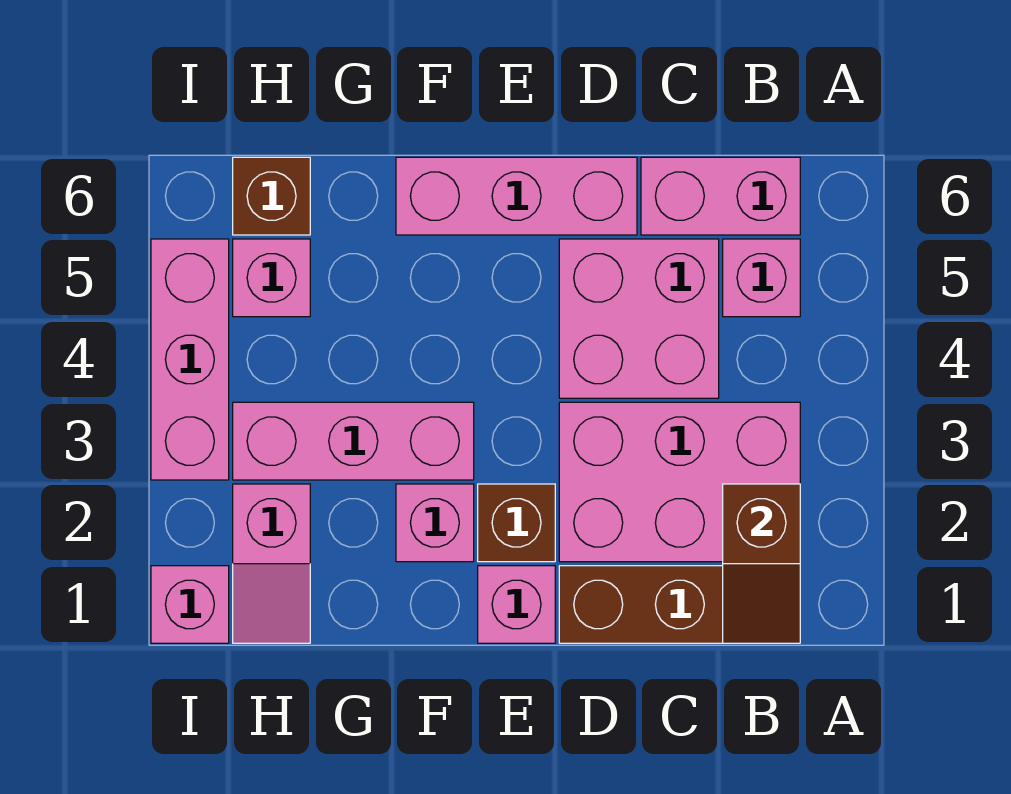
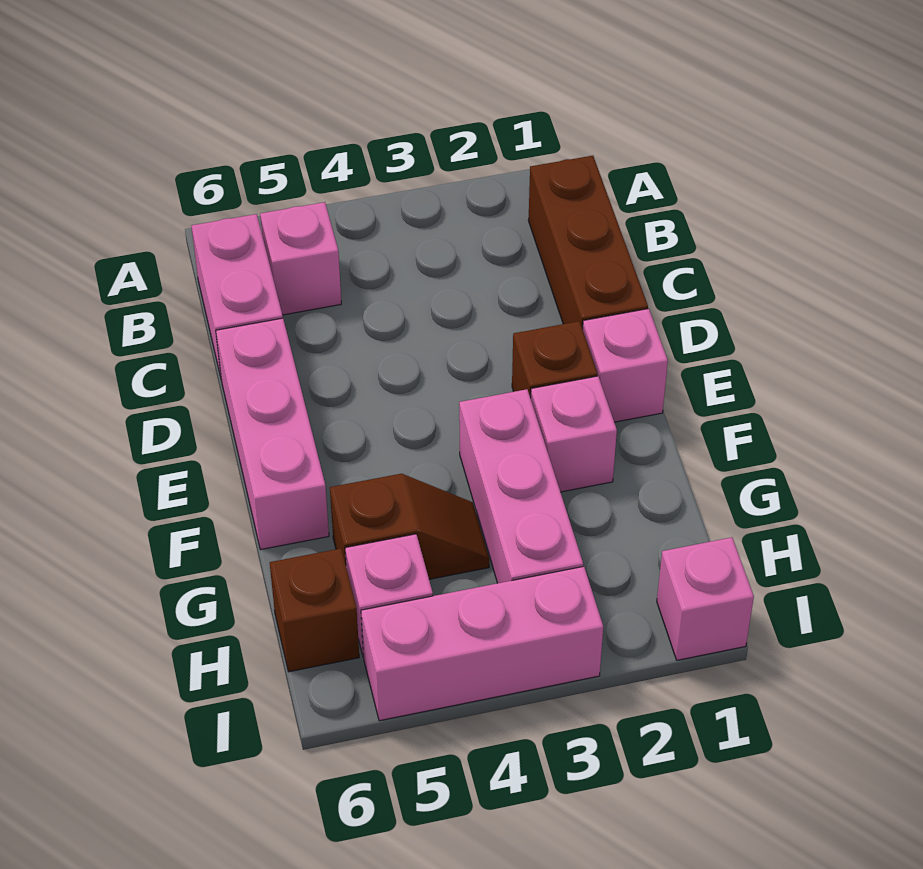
brown slope B1:B2 level 2 top 2 -> brown slope G4:G5 level 1 top 5
pink brick B2:D3 level 1 -> none
pink brick C4:D5 level 1 -> none
pink slope H1:H2 level 1 top 2 -> none

